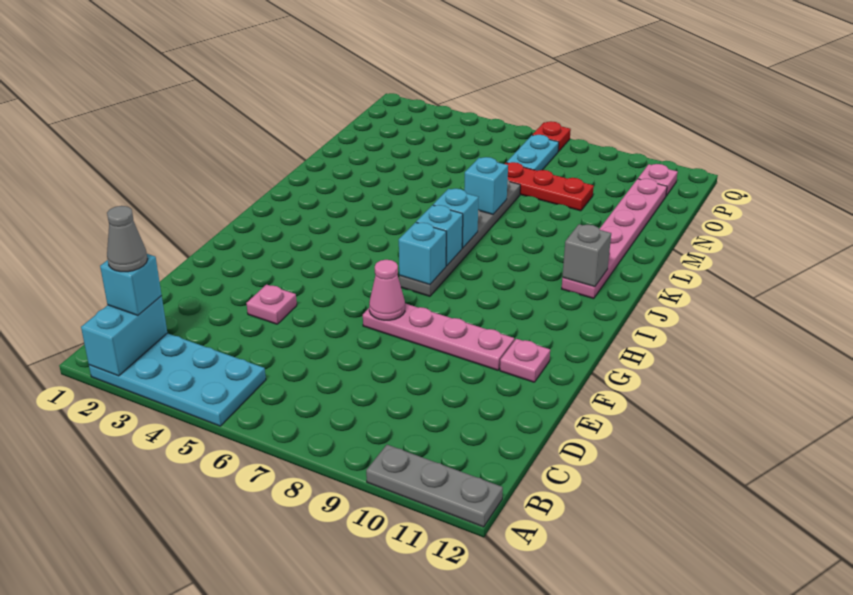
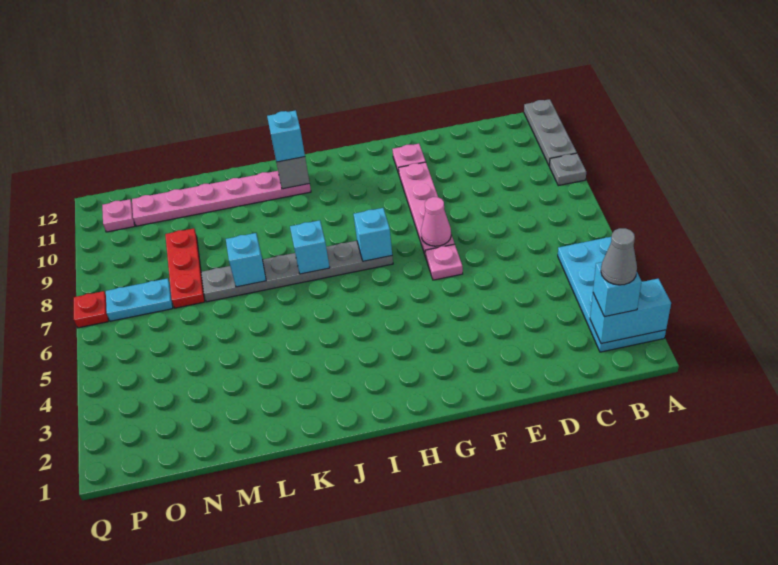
none -> grey plate A9 level 1
pink plate E4 level 1 -> pink plate F6 level 1
cyan brick I7 level 2 -> cyan brick J11 level 3

